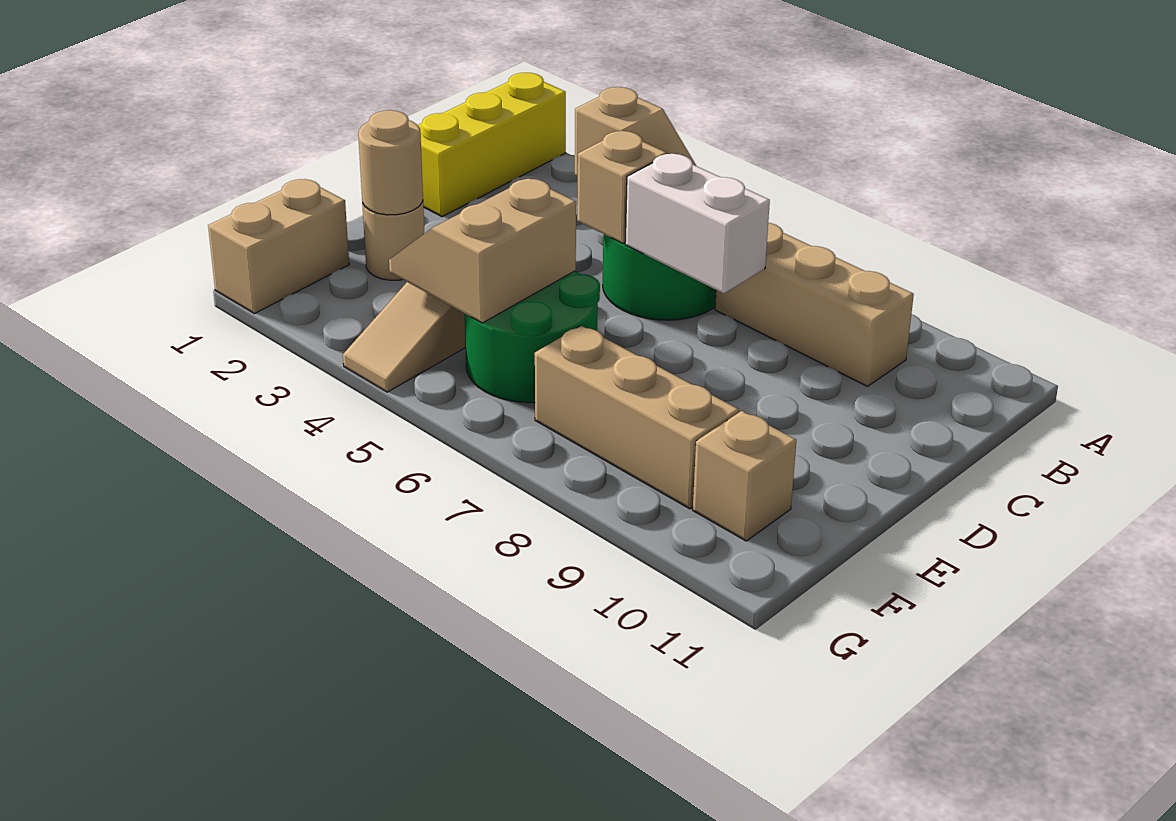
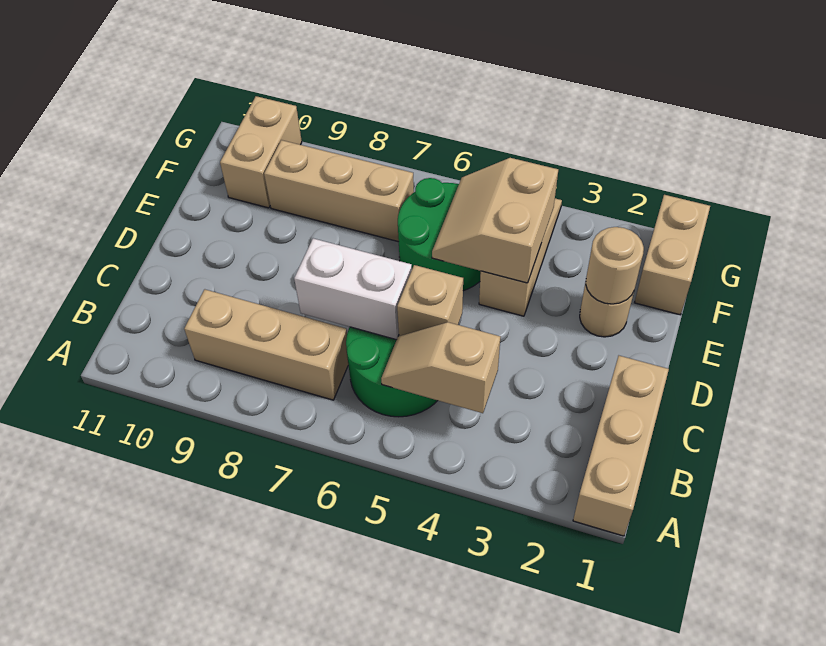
yellow brick A1:C1 level 1 -> tan brick A1:C1 level 1
tan slope E4:F5 level 2 top 5 -> tan slope E4:F5 level 2 top 4
tan brick F10 level 1 -> tan brick F10:G10 level 1

